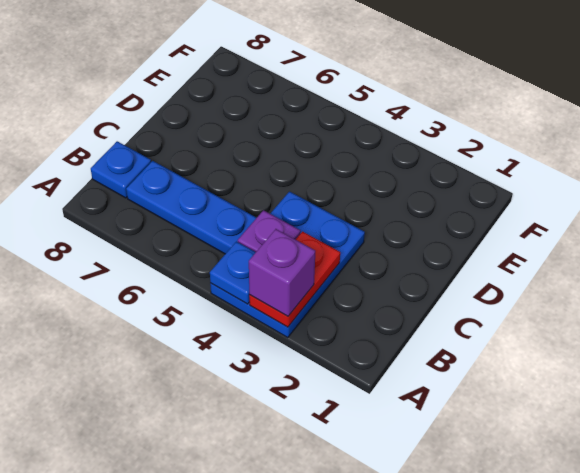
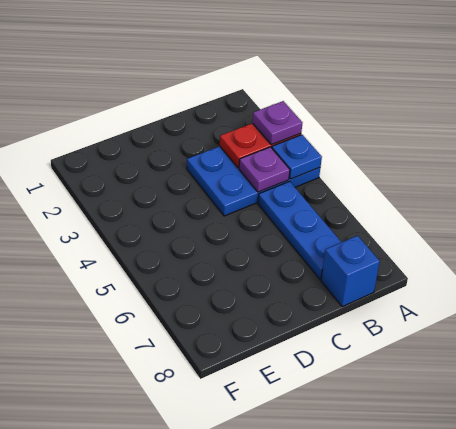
purple brick A3 level 3 -> purple plate A3 level 3
blue plate B8 level 1 -> blue brick B8 level 1

